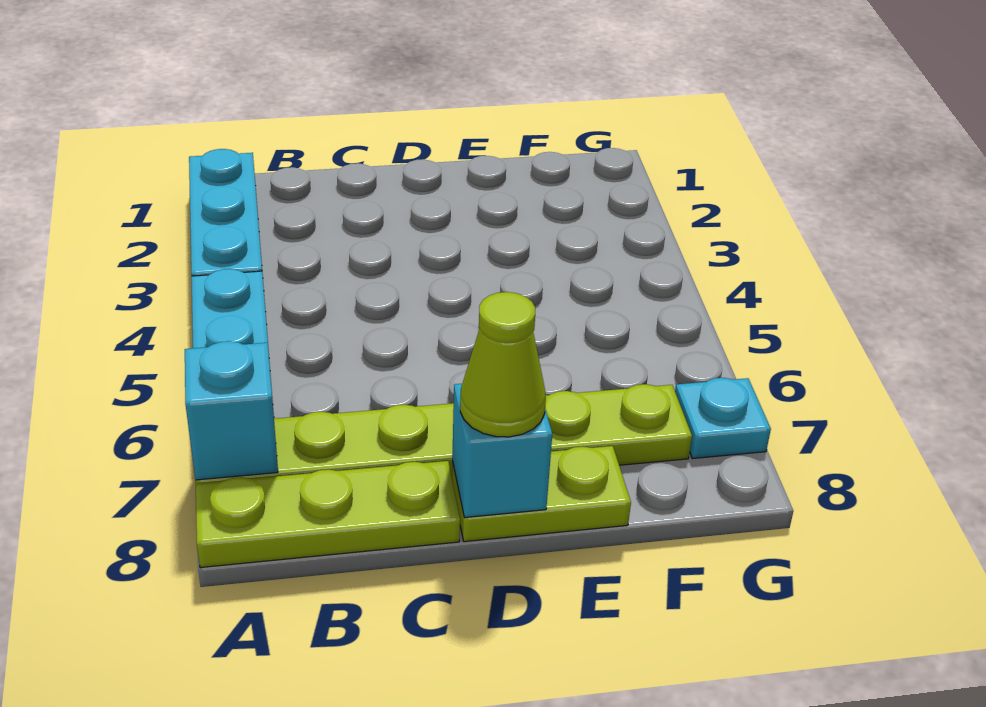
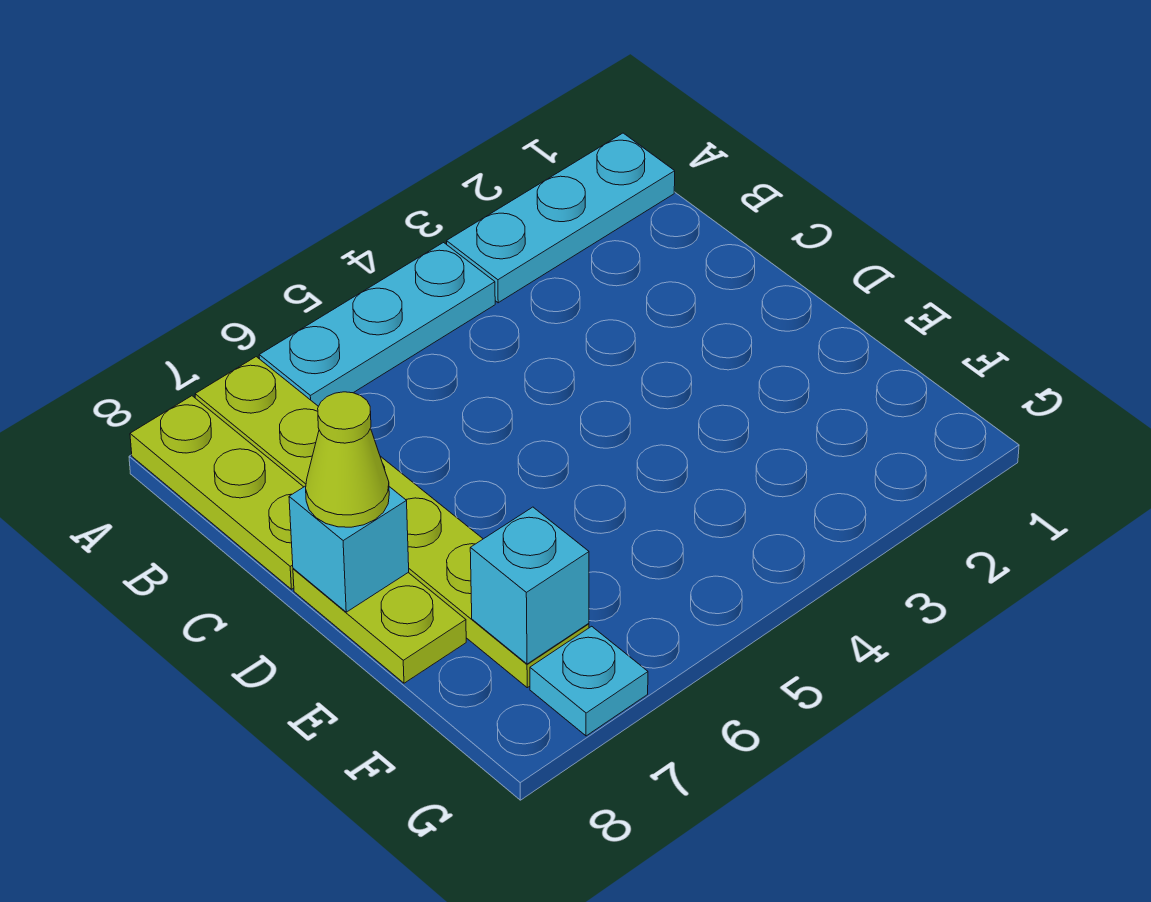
cyan brick A7 level 2 -> cyan brick F7 level 2

